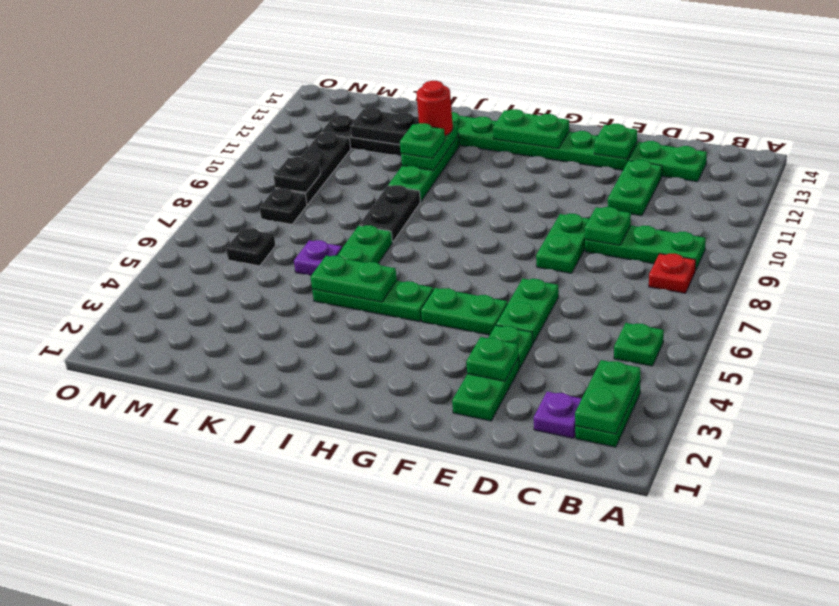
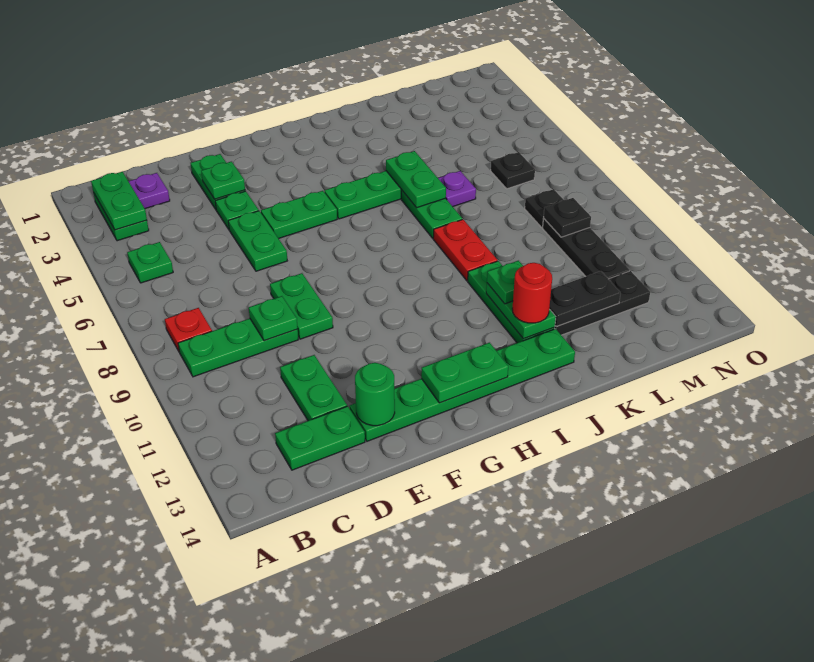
green plate E13 level 2 -> green round brick E13 level 2
green plate I5:J5 level 2 -> green plate J5:J6 level 2
black plate J8:J9 level 1 -> red plate J8:J9 level 1

